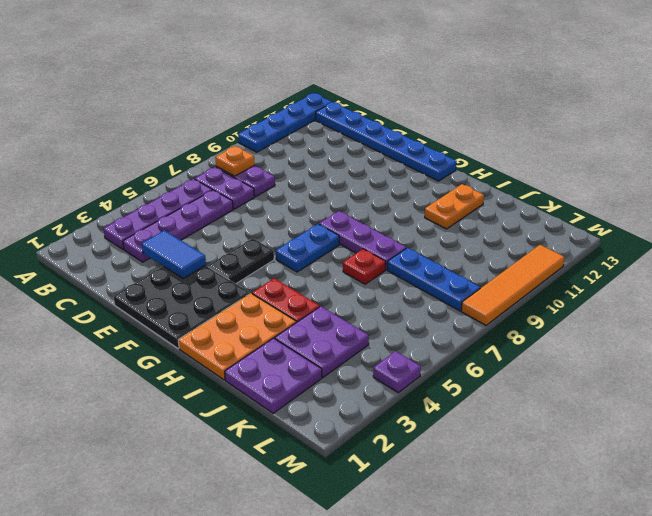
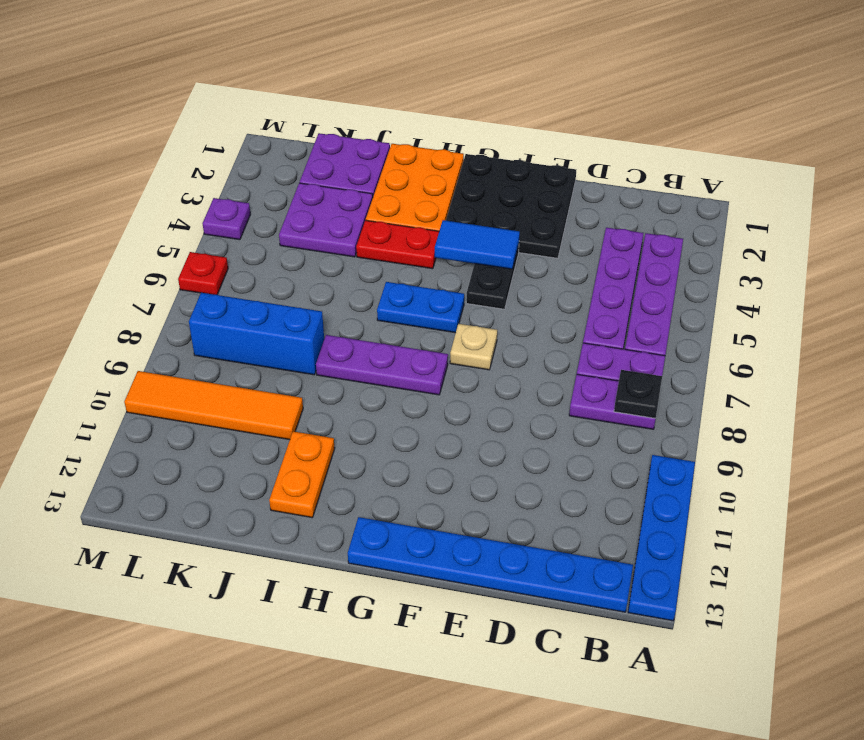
orange plate B8 level 2 -> black plate B8 level 2
blue tile D3:E3 level 2 -> blue tile F4:G4 level 2
none -> tan plate F7 level 1
blue plate G6:G7 level 1 -> blue plate G6:H6 level 1
red plate I7 level 1 -> red plate M6 level 1
blue plate J8:L8 level 1 -> blue brick J8:L8 level 1
orange tile M8:M11 level 1 -> orange tile J10:M10 level 1

